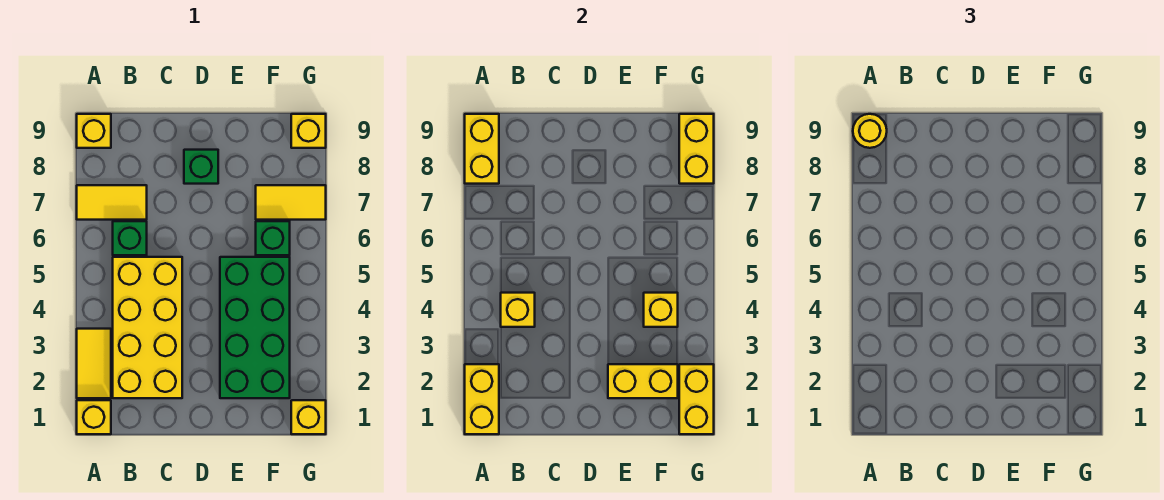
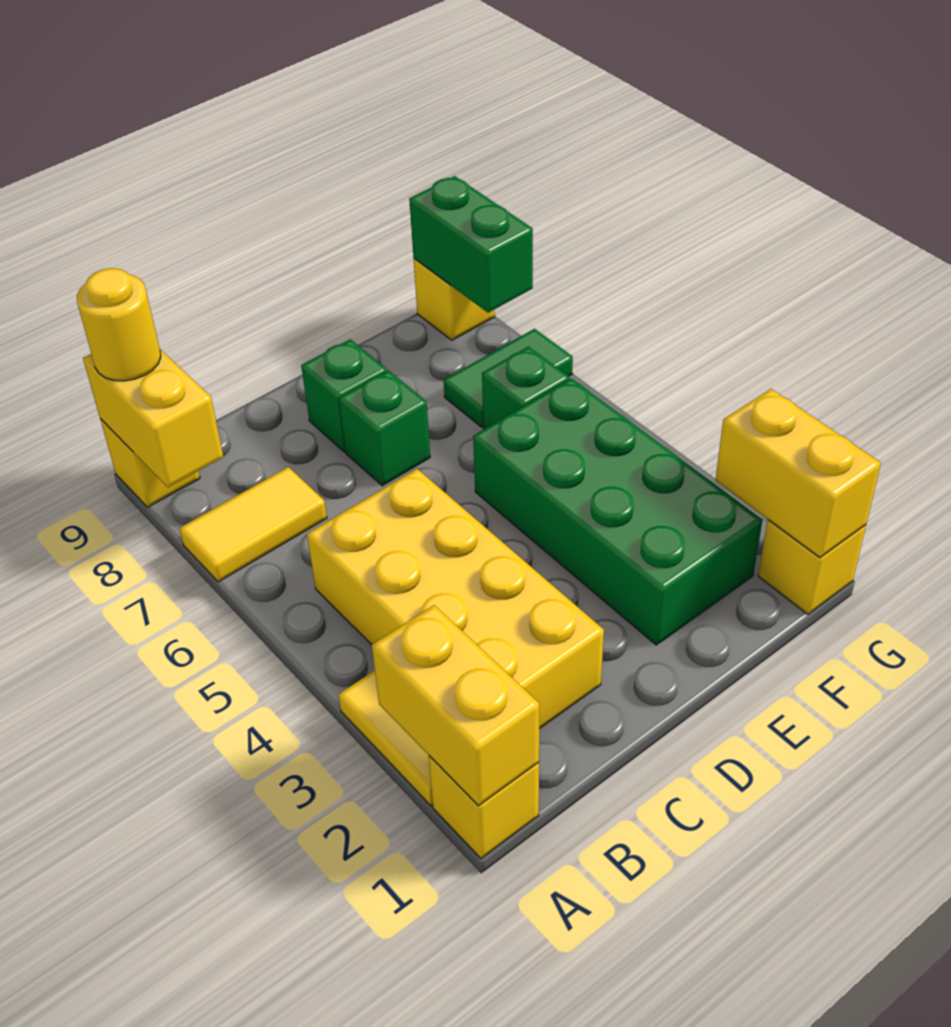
yellow brick B4 level 2 -> none
green brick B6 level 1 -> green brick D7 level 1
yellow brick E2:F2 level 2 -> none
yellow brick F4 level 2 -> none
yellow tile F7:G7 level 1 -> green tile F7:G7 level 1
yellow brick G8:G9 level 2 -> green brick G8:G9 level 2

